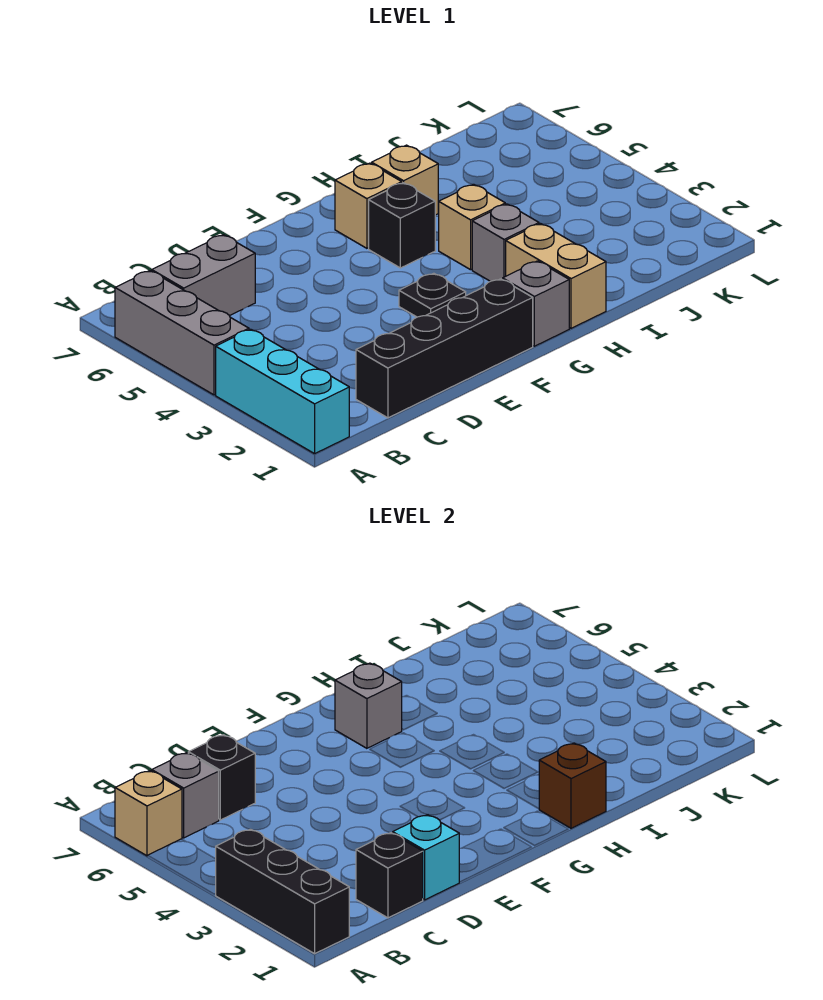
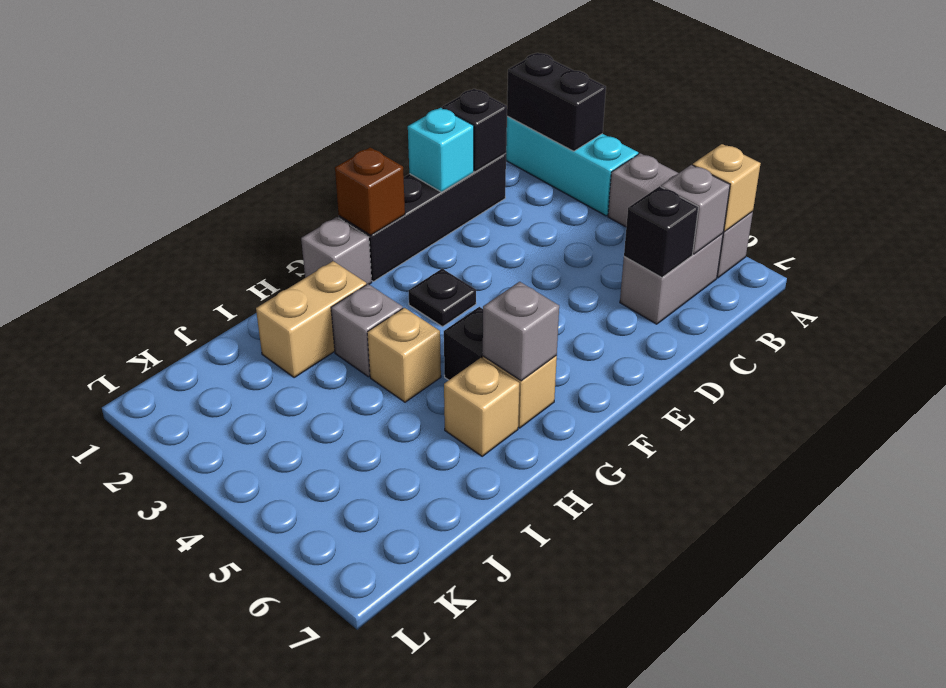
black brick A1:A3 level 2 -> black brick A1:A2 level 2
tan brick H1:H2 level 1 -> tan brick H2:I2 level 1
brown brick H1 level 2 -> brown brick F1 level 2

